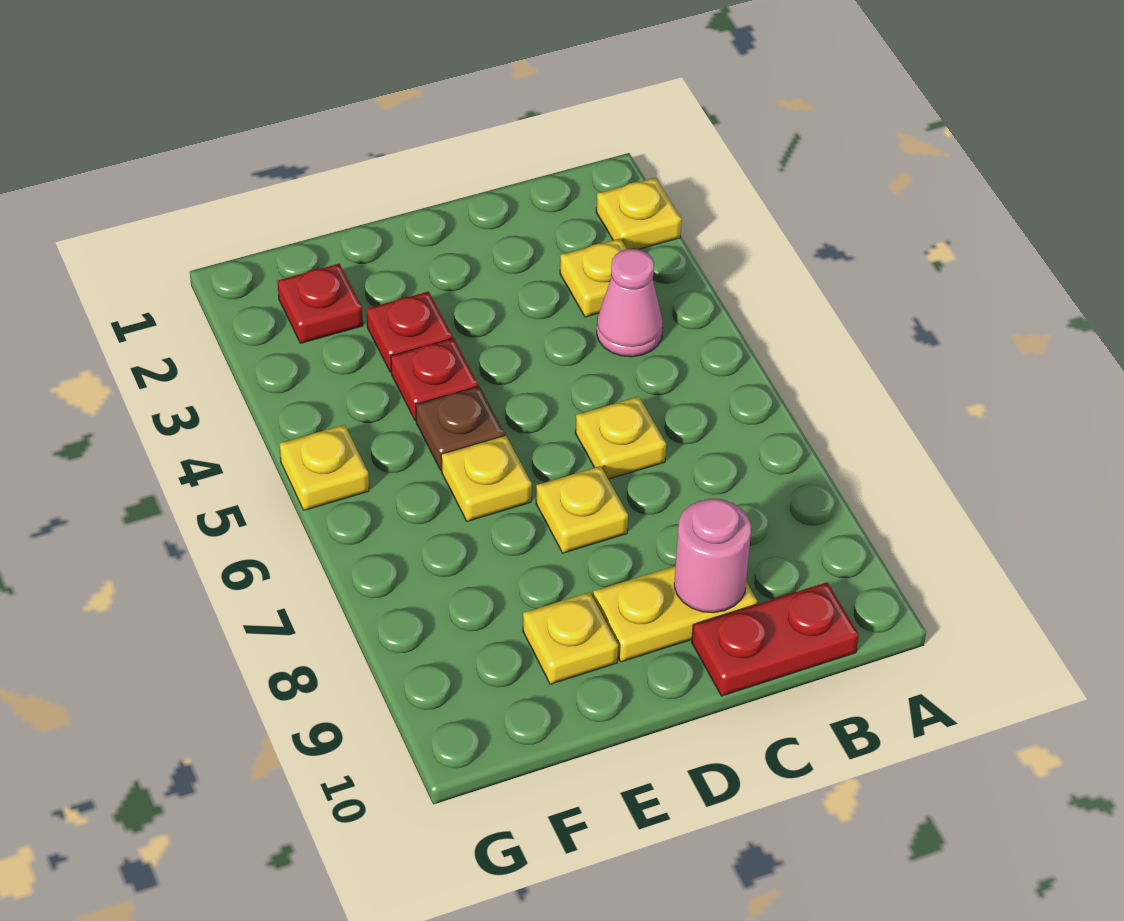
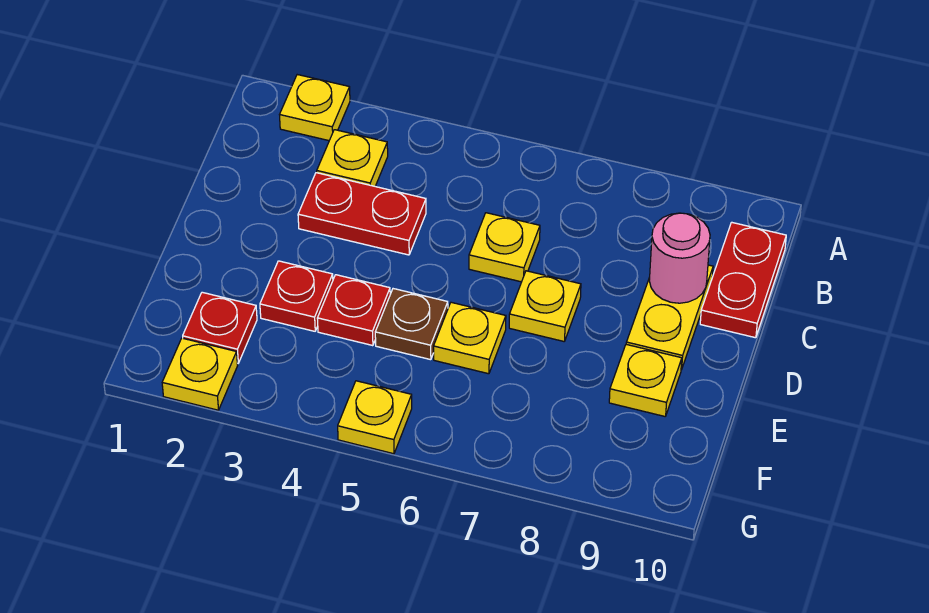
pink cone B4 level 1 -> none
none -> red plate C3:C4 level 1
none -> yellow plate G2 level 1

